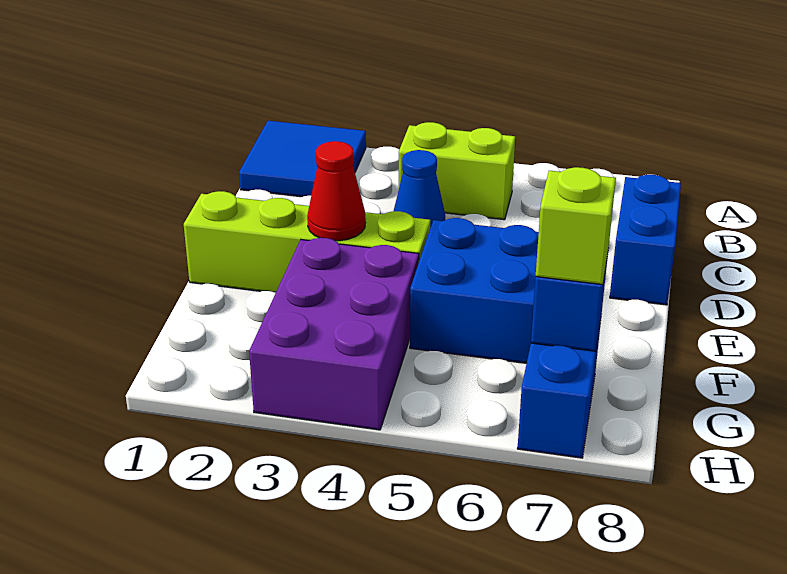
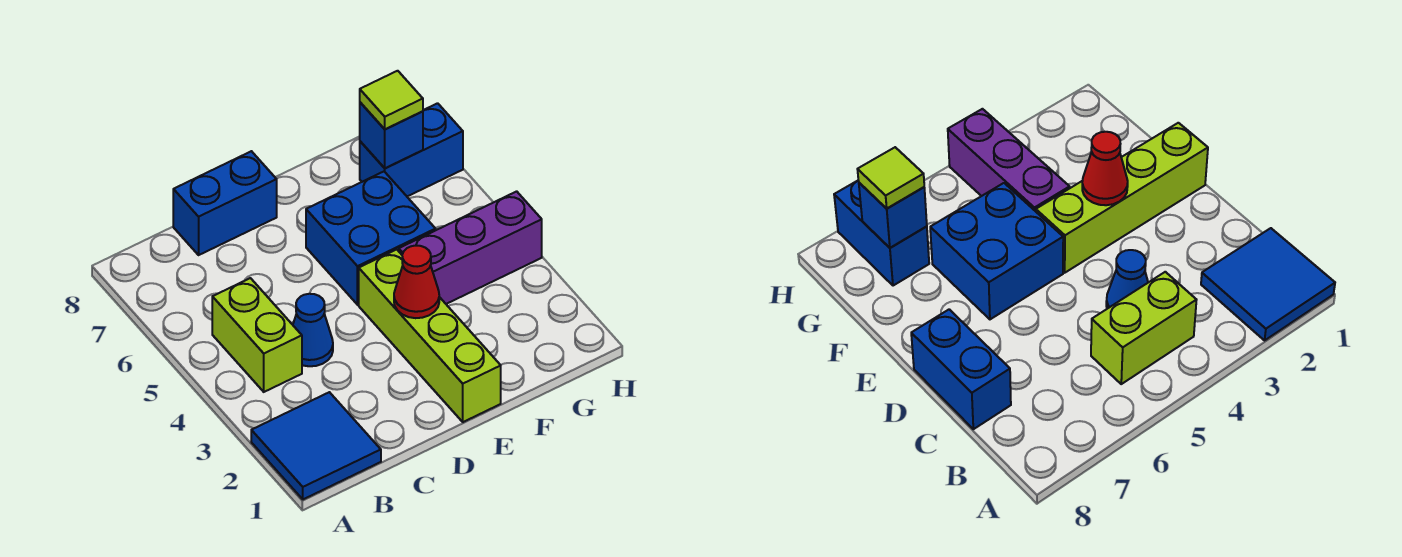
purple brick F3:H4 level 1 -> purple brick F4:H4 level 1
lime brick G7 level 3 -> lime tile G7 level 3

